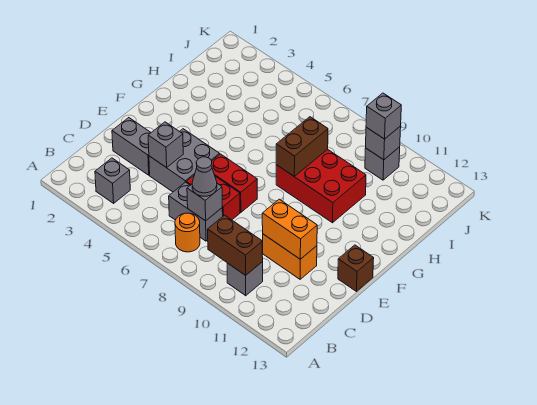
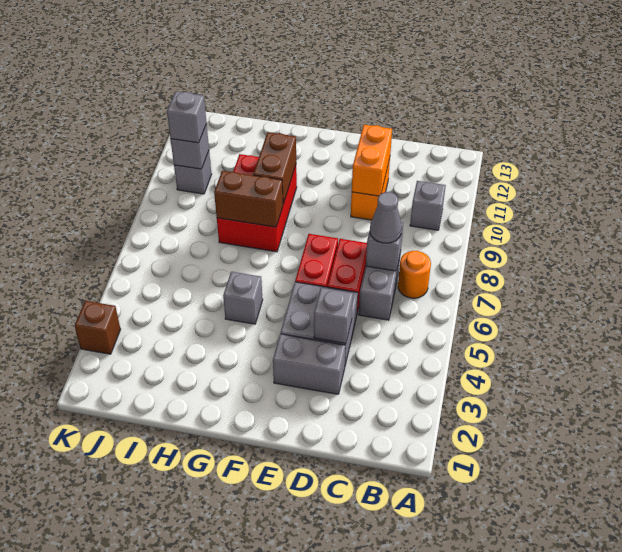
grey brick B3 level 1 -> grey brick G5 level 1
brown brick B9:B10 level 2 -> brown brick G9:G10 level 2
grey brick D2:D3 level 1 -> grey brick D3:E3 level 1
brown brick E13 level 1 -> brown brick K3 level 1

